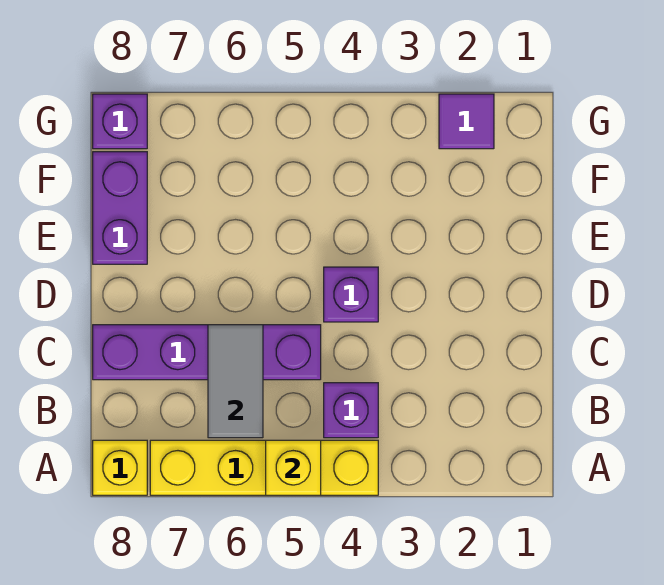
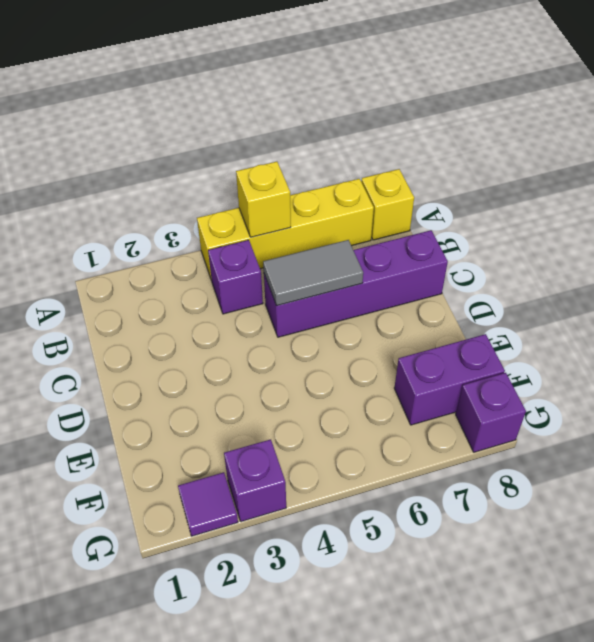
grey tile B6:C6 level 2 -> grey tile C5:C6 level 2
purple brick D4 level 1 -> purple brick G3 level 1
purple brick E8:F8 level 1 -> purple brick F7:F8 level 1

